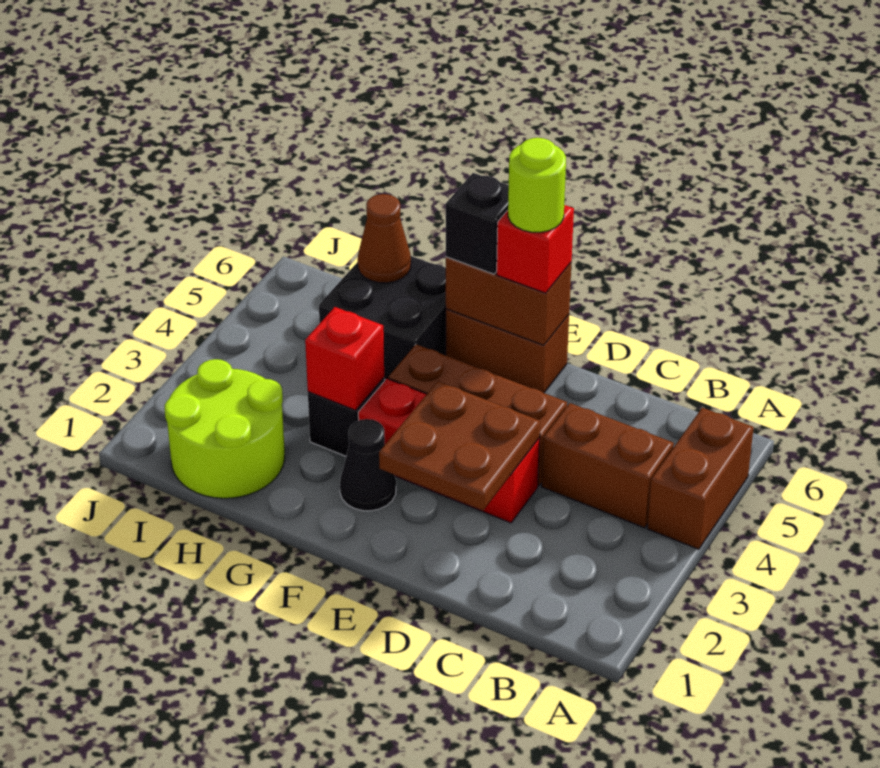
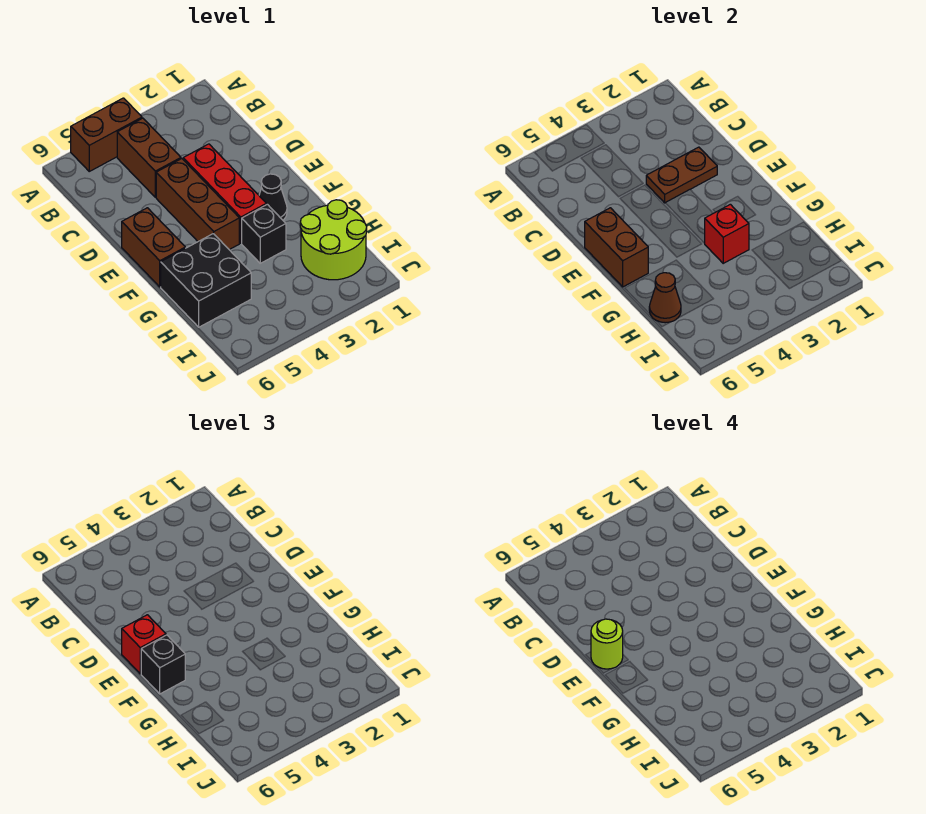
brown plate D2:E3 level 2 -> brown plate D2:D3 level 2

